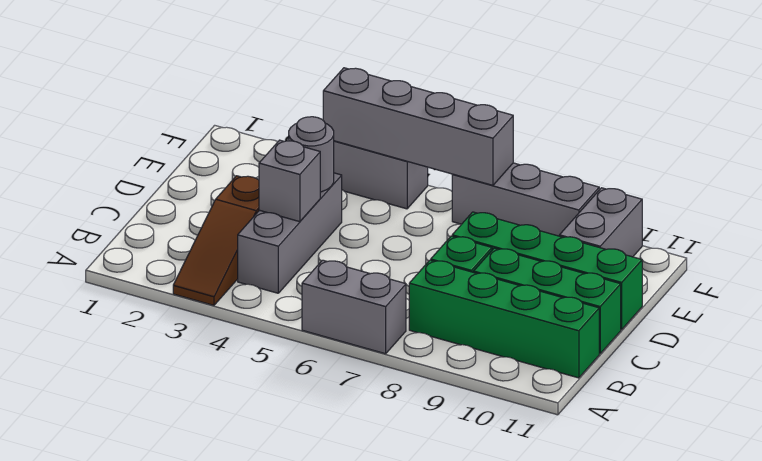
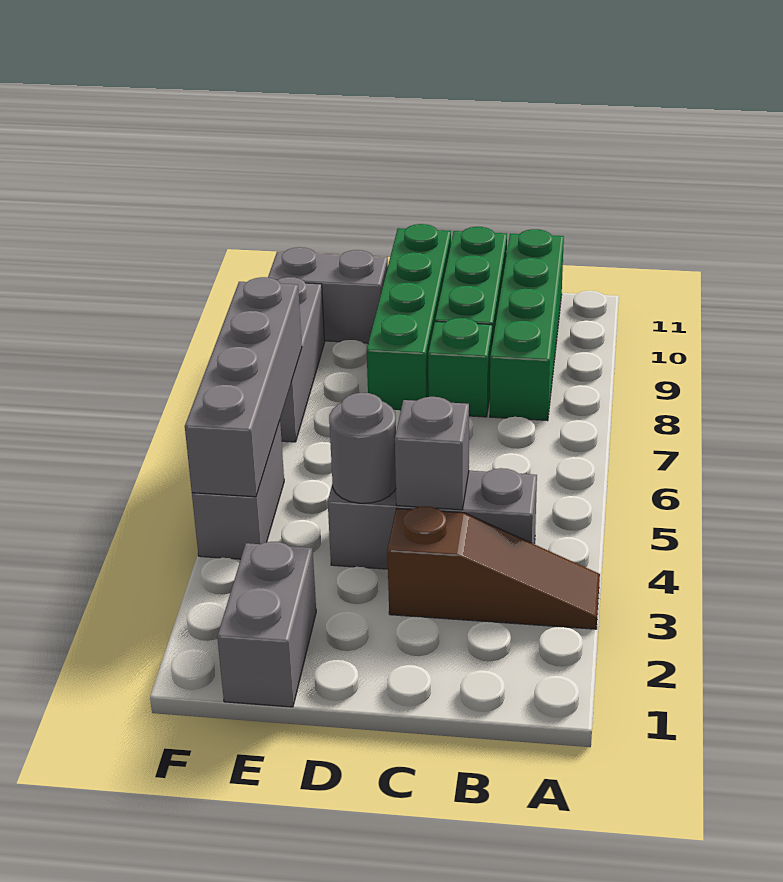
grey brick A6:A7 level 1 -> grey brick E1:E2 level 1

